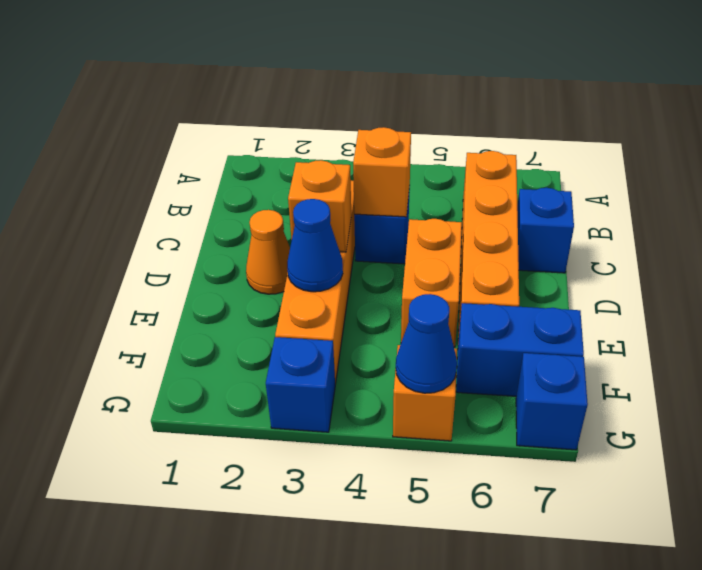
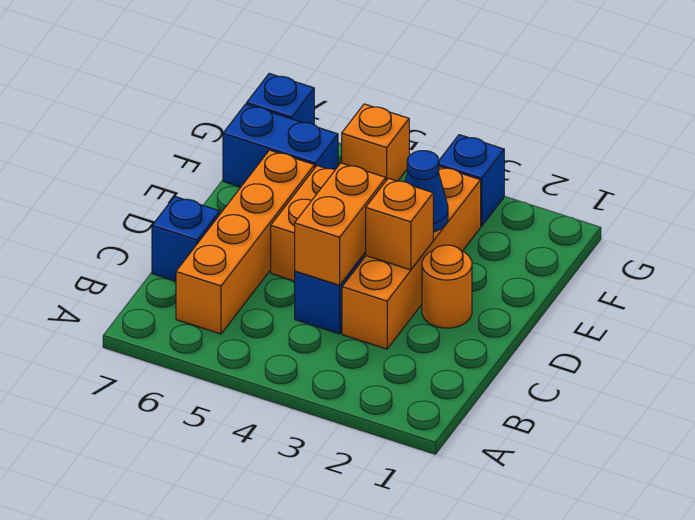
orange brick C4 level 2 -> orange brick C4:D4 level 2
orange cone D2 level 1 -> orange round brick D2 level 1
blue cone G5 level 2 -> none

